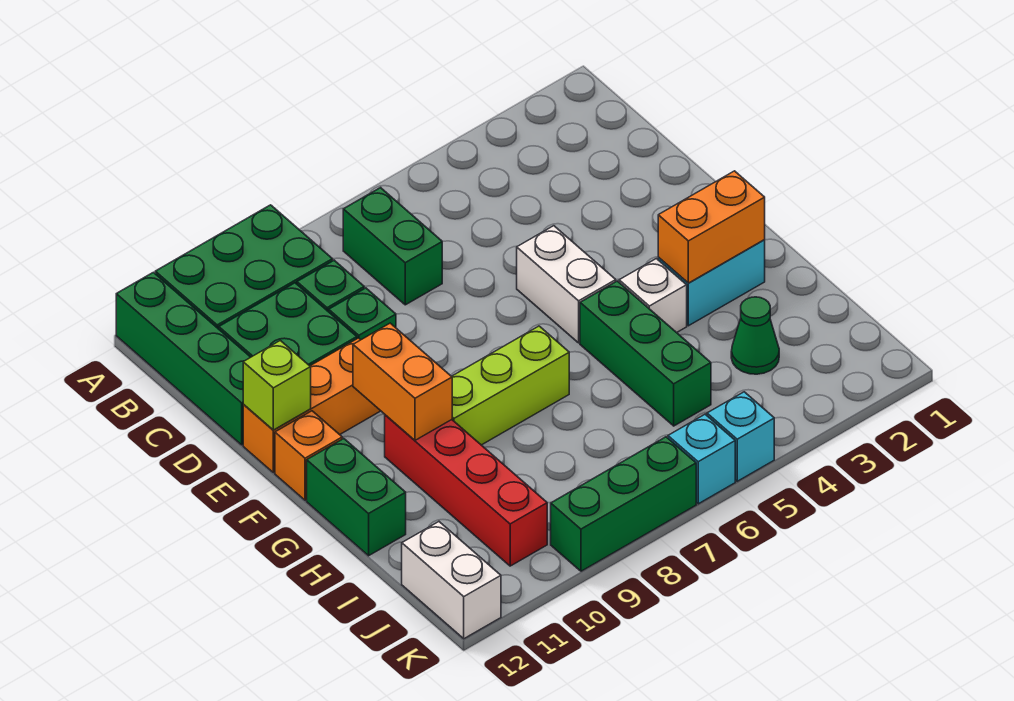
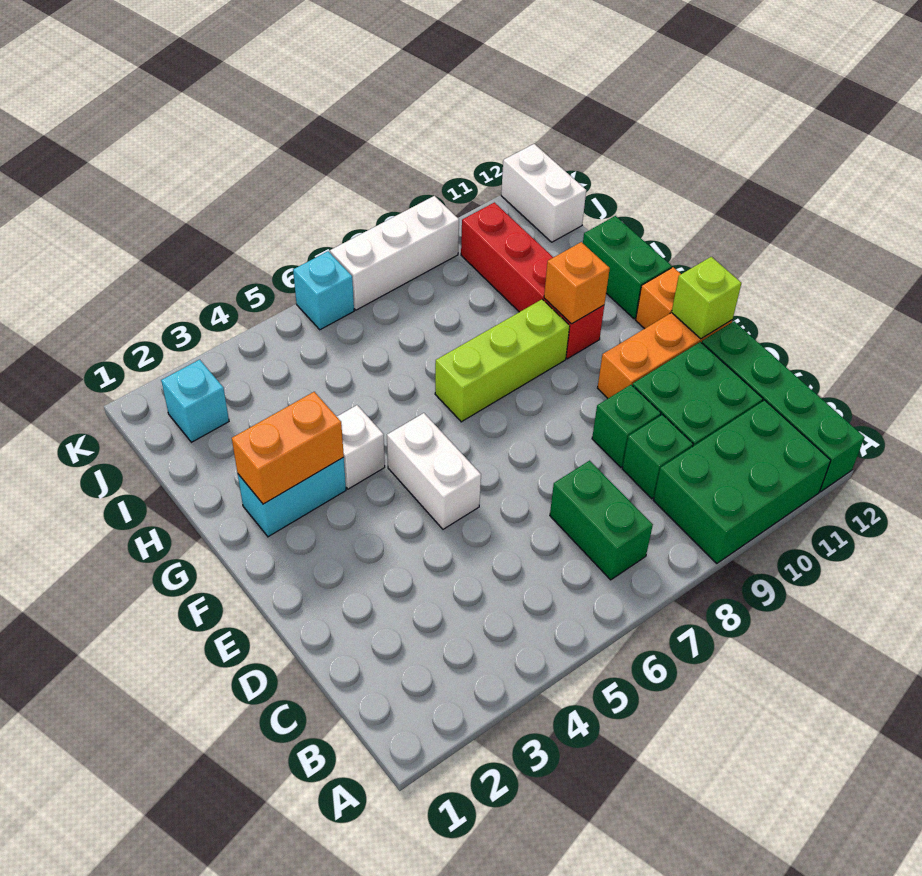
orange brick F10:G10 level 2 -> orange brick G10 level 2
green brick G5:I5 level 1 -> none
green cone I3 level 1 -> none
cyan brick K5 level 1 -> cyan brick J2 level 1
green brick K7:K9 level 1 -> white brick K7:K9 level 1

